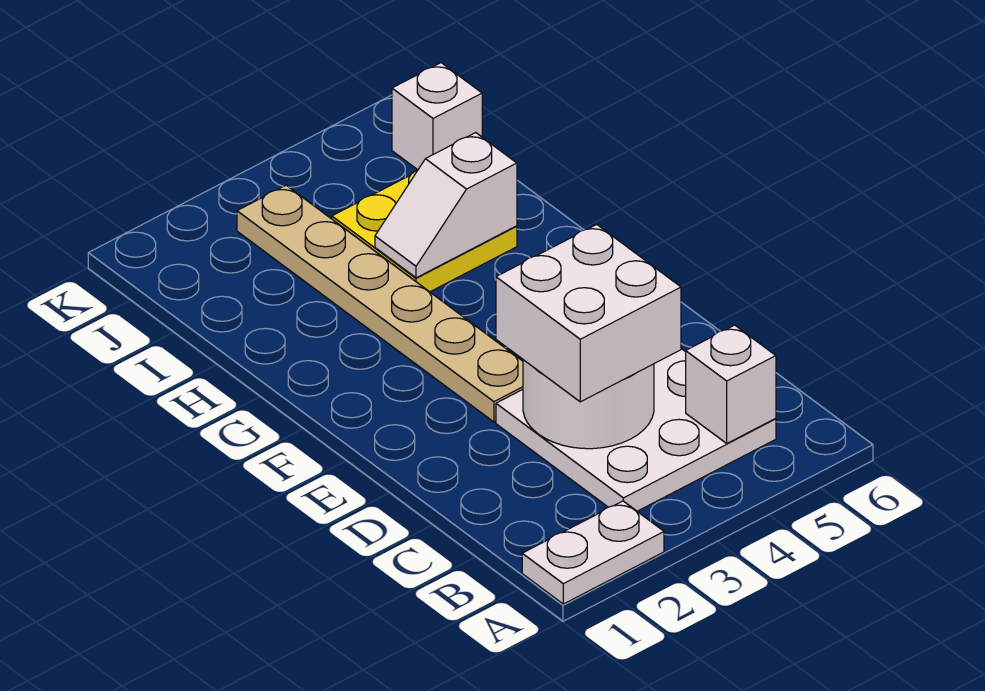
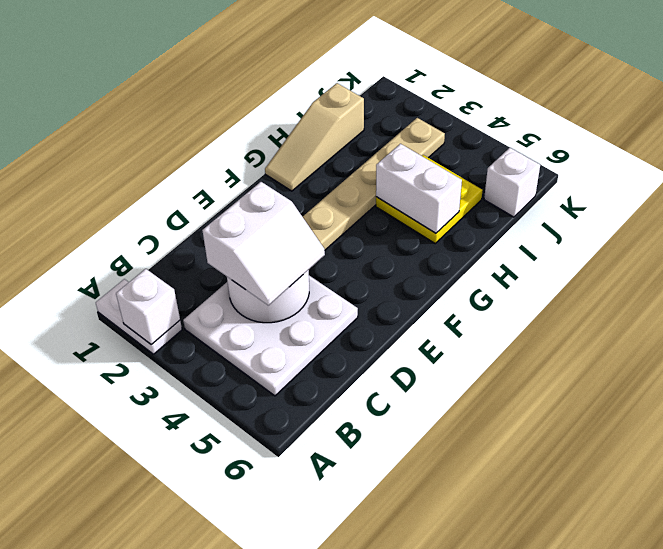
white brick B5 level 2 -> white brick A2 level 2
white brick C3:D4 level 3 -> white slope C3:D4 level 3 top 3
none -> tan slope G1:I1 level 1 top I
white slope H4:H5 level 2 top 5 -> white brick H4:H5 level 2

